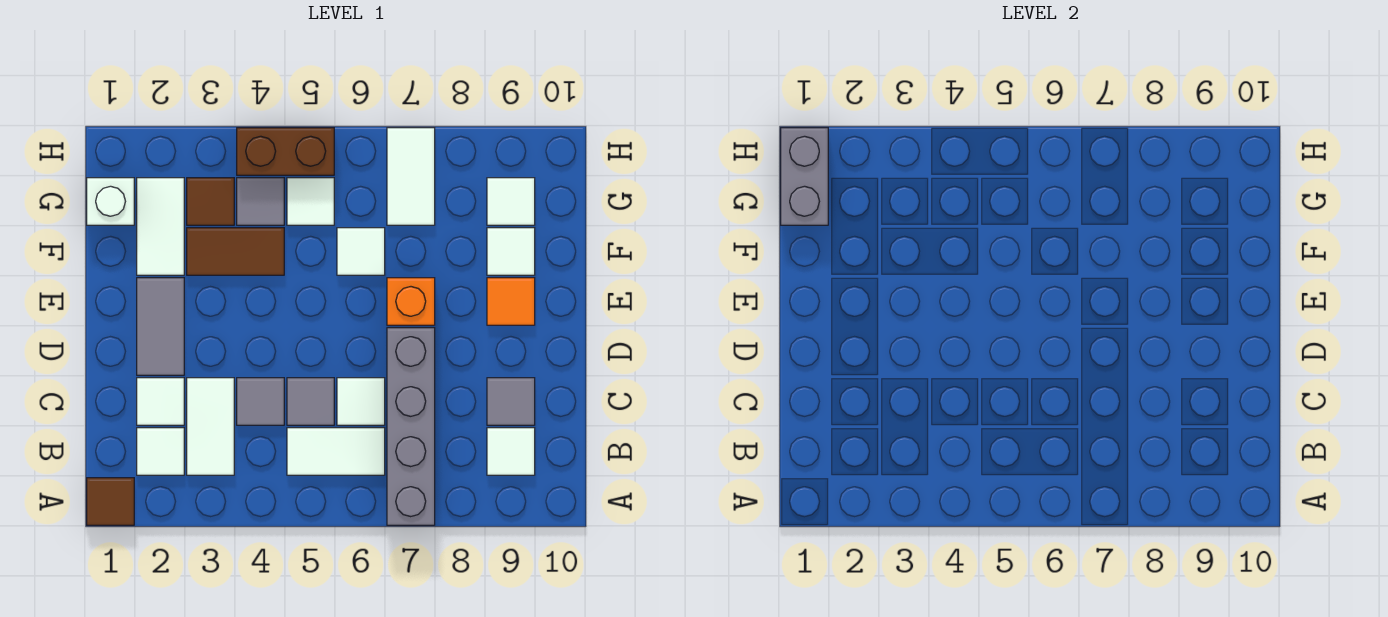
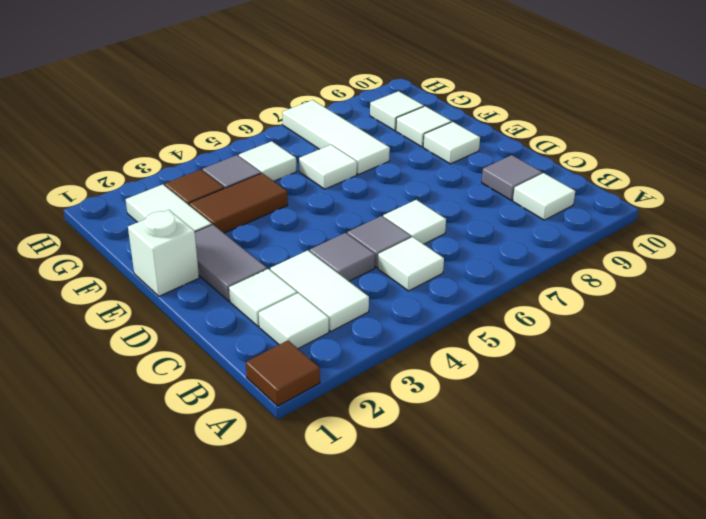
grey brick A7:D7 level 1 -> none
white tile B5:B6 level 1 -> white tile B5 level 1
orange brick E7 level 1 -> none
orange tile E9 level 1 -> white tile E9 level 1
white brick G1 level 1 -> white brick E1 level 1
grey brick G1:H1 level 2 -> none
white tile G7:H7 level 1 -> white tile F7:H7 level 1
brown brick H4:H5 level 1 -> none

